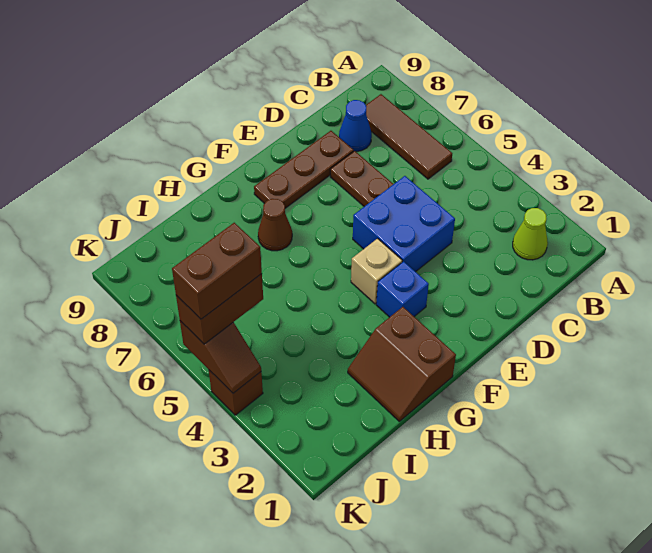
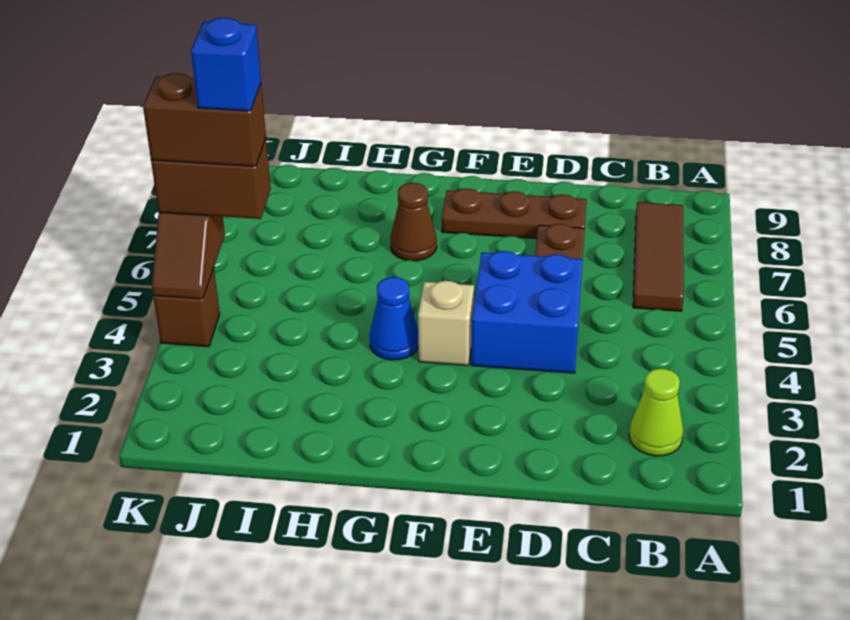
blue cone C8 level 1 -> blue cone G4 level 1
blue brick F3 level 1 -> blue brick J5 level 5
brown slope G1:H2 level 1 top G -> none

